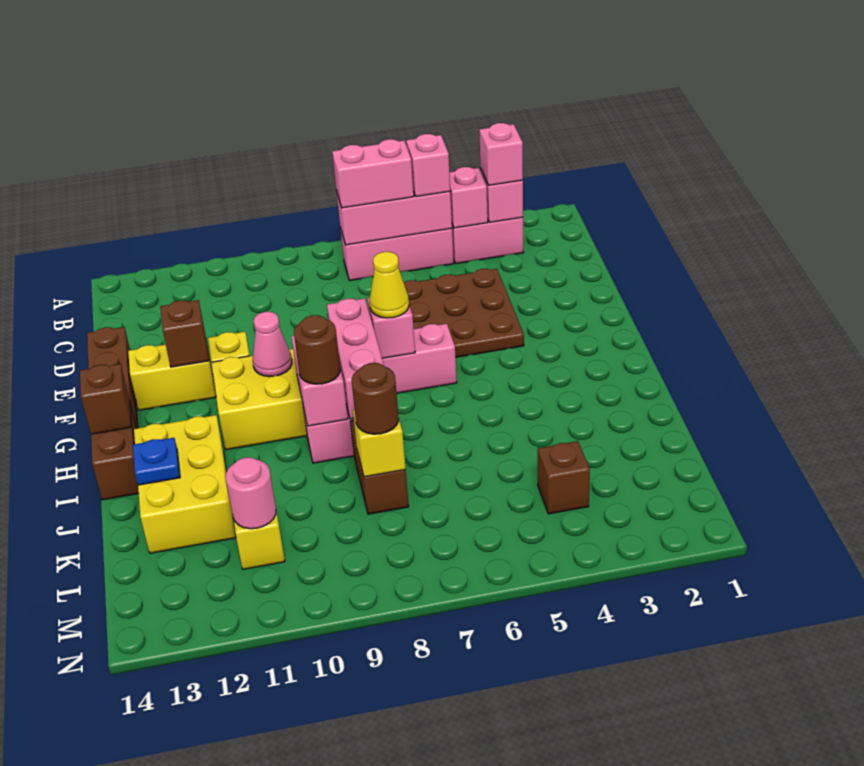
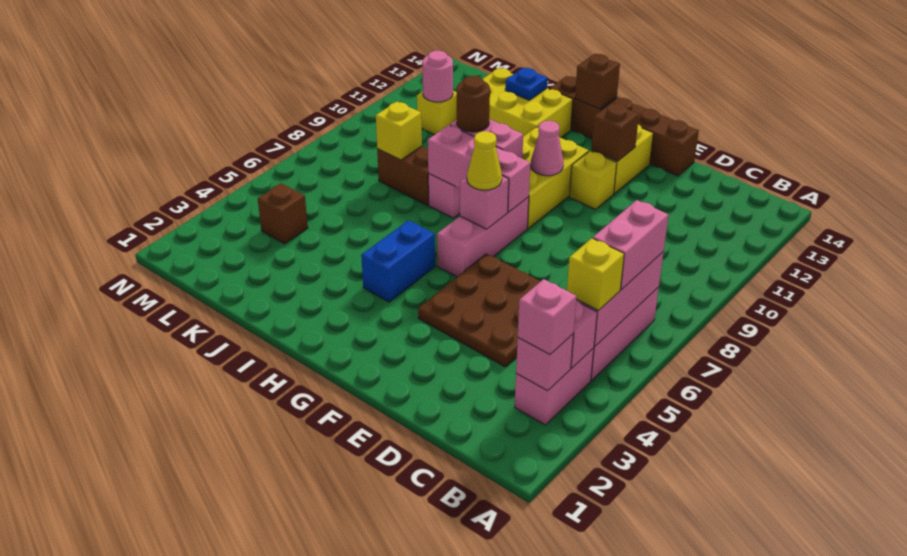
pink brick B5 level 3 -> yellow brick B5 level 3
none -> blue brick H4:H5 level 1
brown round brick K8 level 3 -> none

